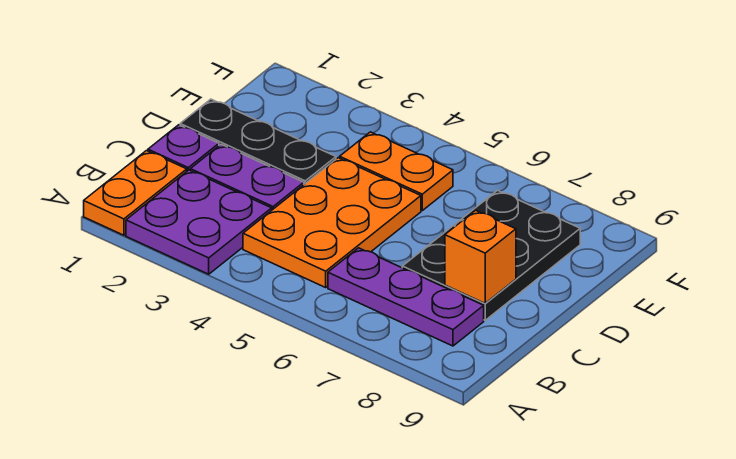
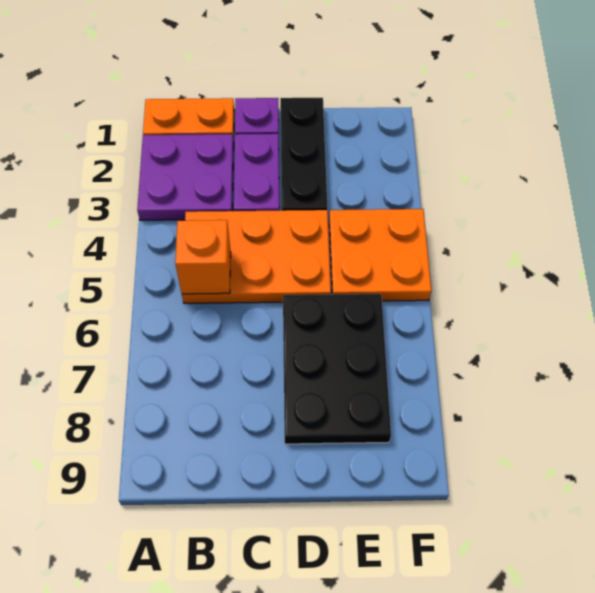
purple plate B6:B8 level 1 -> none
black plate C7:E8 level 1 -> black plate D6:E8 level 1
orange brick C8 level 2 -> orange brick B5 level 2
orange plate E4:E5 level 1 -> orange plate E4:F5 level 1

